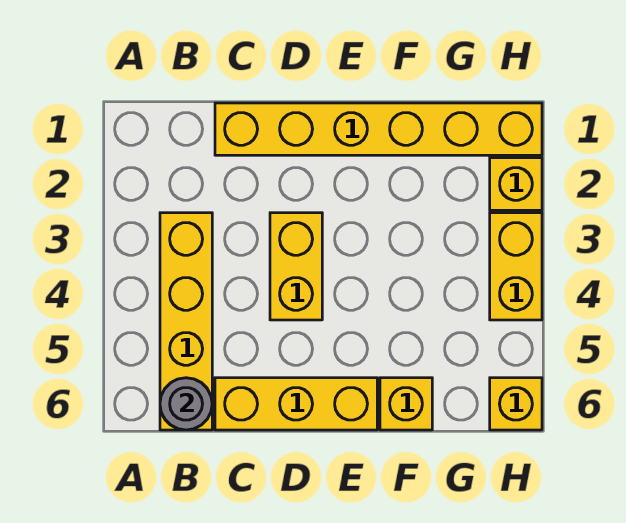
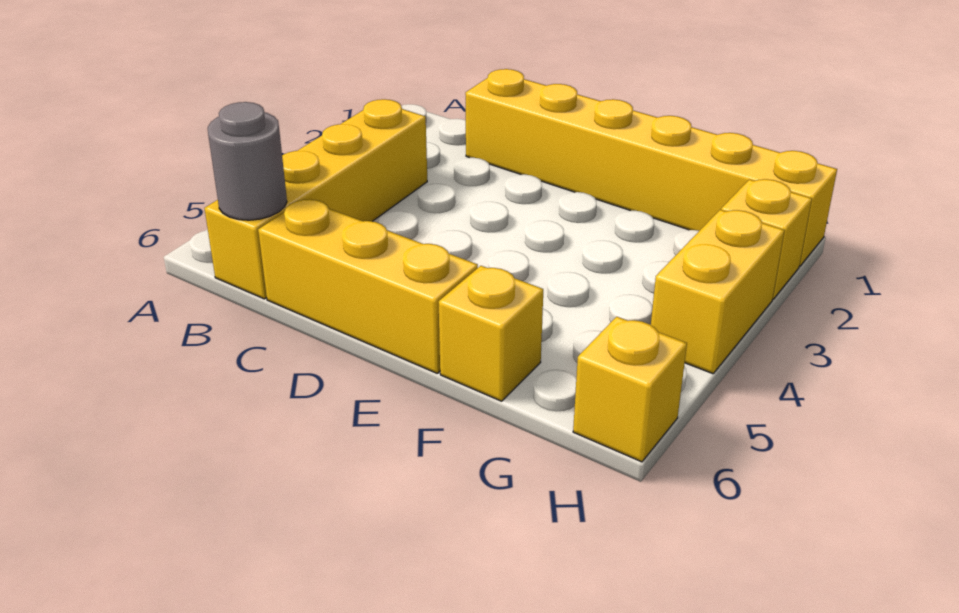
yellow brick D3:D4 level 1 -> none

